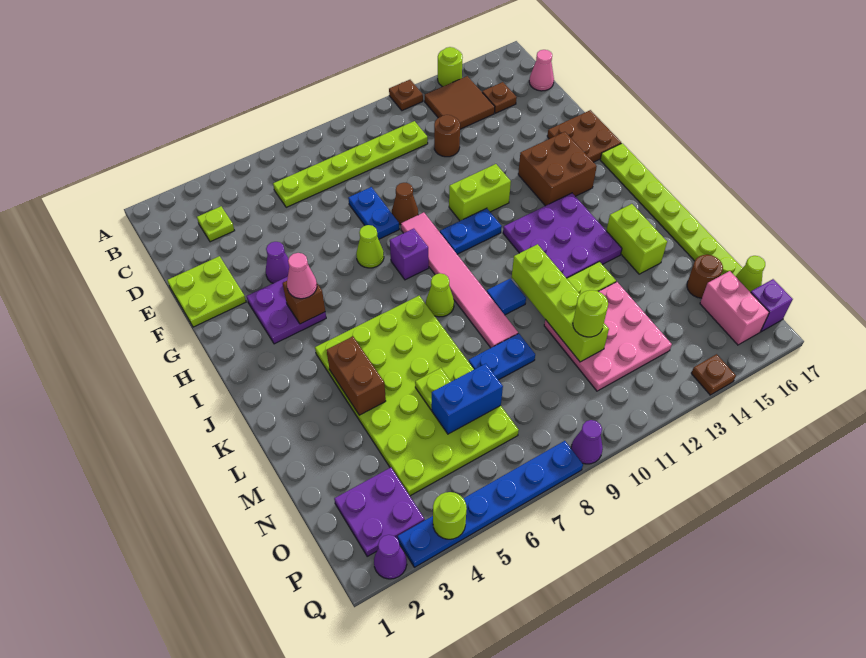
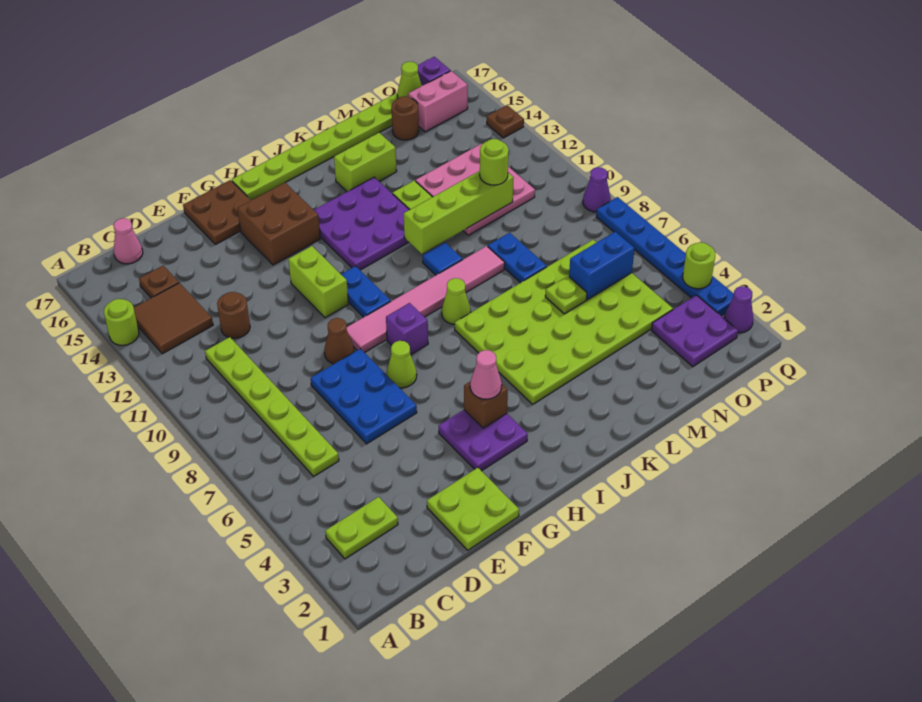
brown plate A12 level 1 -> none
lime plate C3 level 1 -> lime plate B3:C3 level 1
blue plate E8:F8 level 1 -> blue plate E6:F8 level 1
purple cone F4 level 1 -> none
brown brick K4:L4 level 2 -> none
blue brick N6:N7 level 2 -> blue brick N6:O6 level 2

